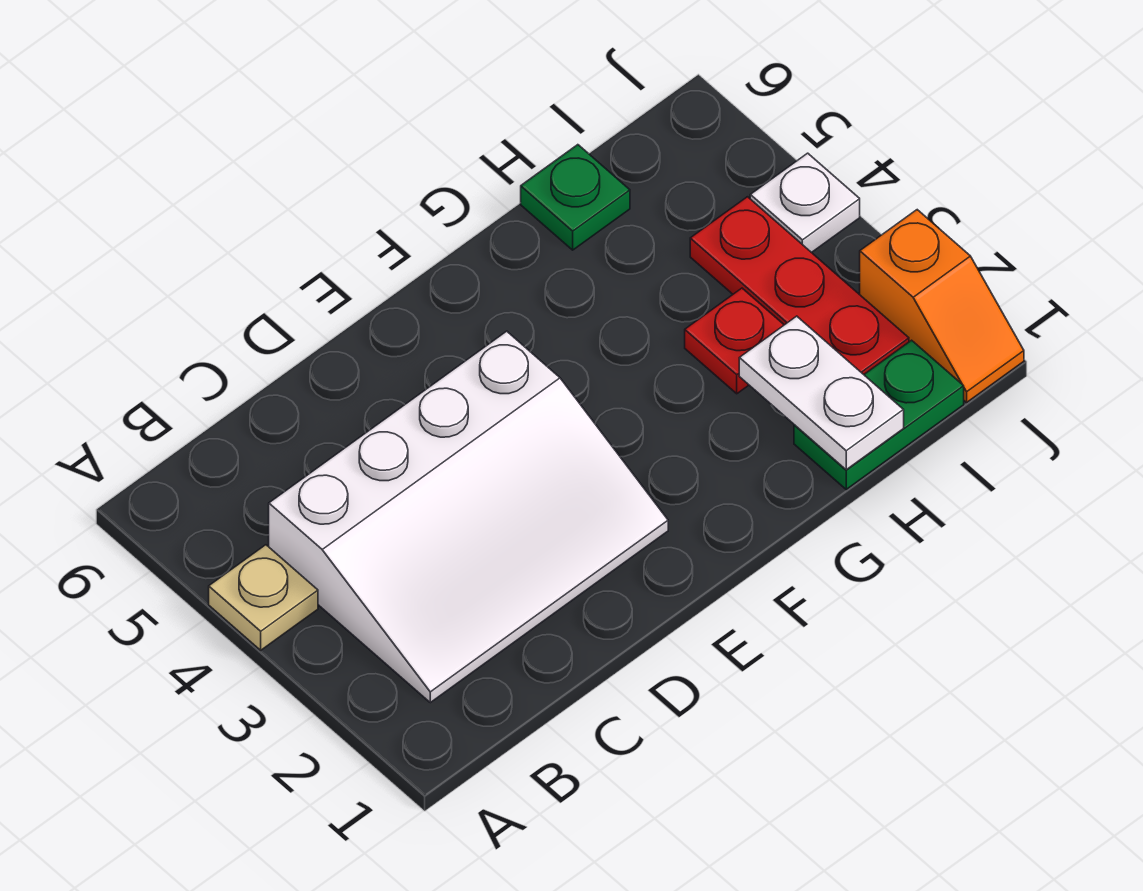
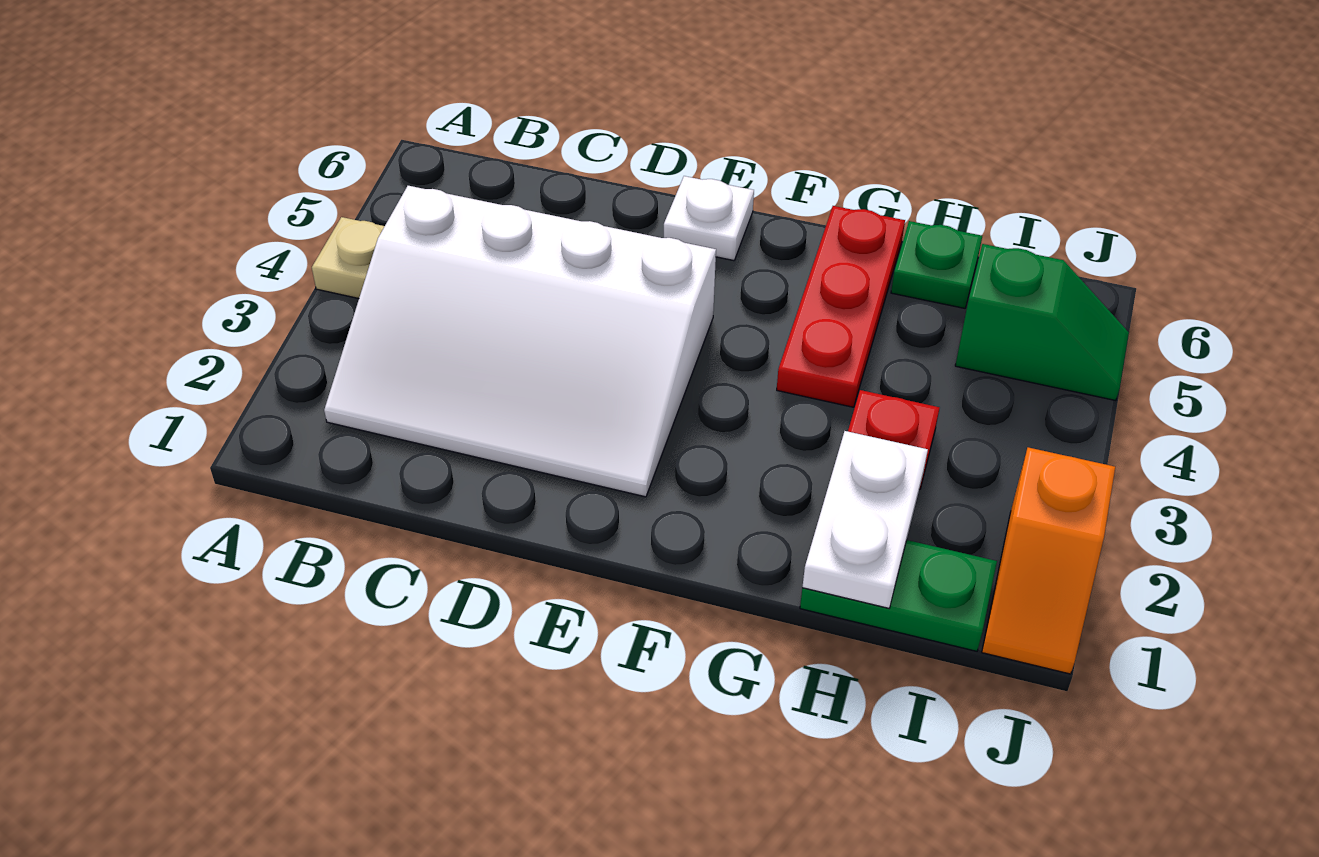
red plate I2:I4 level 1 -> red plate G4:G6 level 1
none -> green slope I5:J5 level 1 top I
white plate J4 level 1 -> white plate E6 level 1

